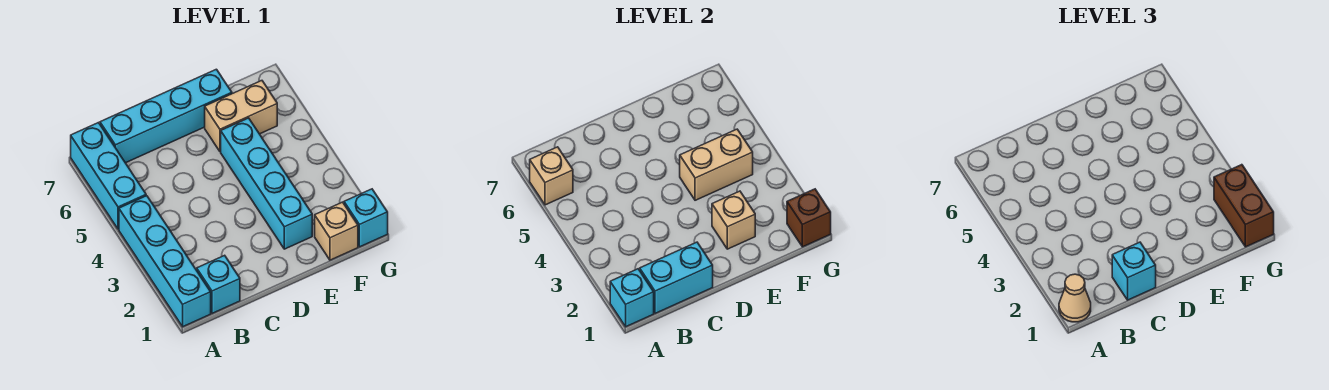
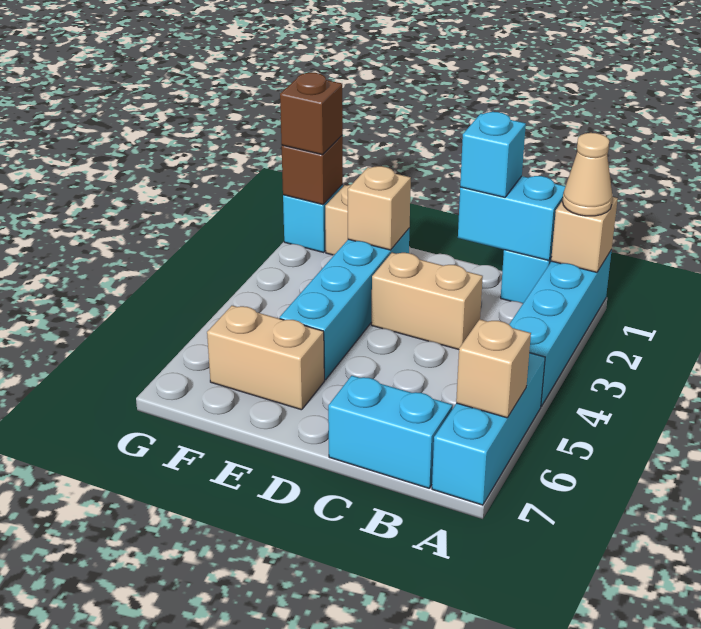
cyan brick A1 level 2 -> tan brick A1 level 2
cyan brick B7:E7 level 1 -> cyan brick B7:C7 level 1
tan brick E4:F4 level 2 -> tan brick C3:D3 level 1
brown brick G1:G2 level 3 -> brown brick G1 level 3

